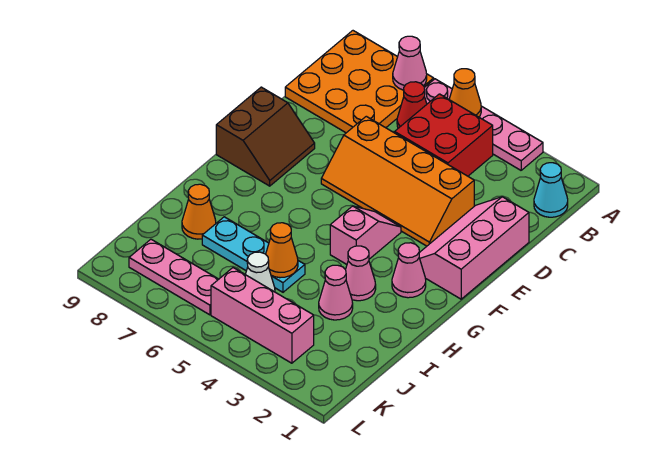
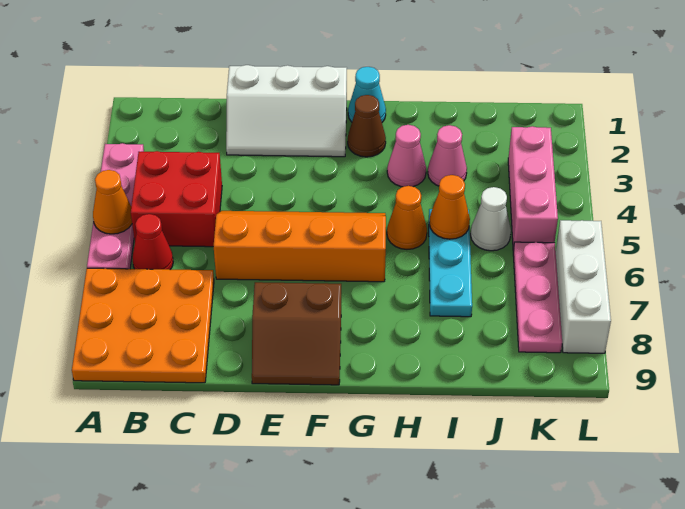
pink cone A7 level 2 -> none
cyan cone B1 level 1 -> cyan cone G1 level 1
pink slope D1:F2 level 1 top 1 -> white slope D1:F2 level 1 top 1
orange slope D3:E6 level 1 top D -> orange slope D5:G6 level 1 top 6
brown slope E8:F9 level 1 top 9 -> brown slope E8:F9 level 1 top 8
pink slope F4:G4 level 1 top G -> none
pink cone G2 level 1 -> brown cone G2 level 1
orange cone I8 level 1 -> orange cone H5 level 1
none -> white brick L6:L8 level 1

